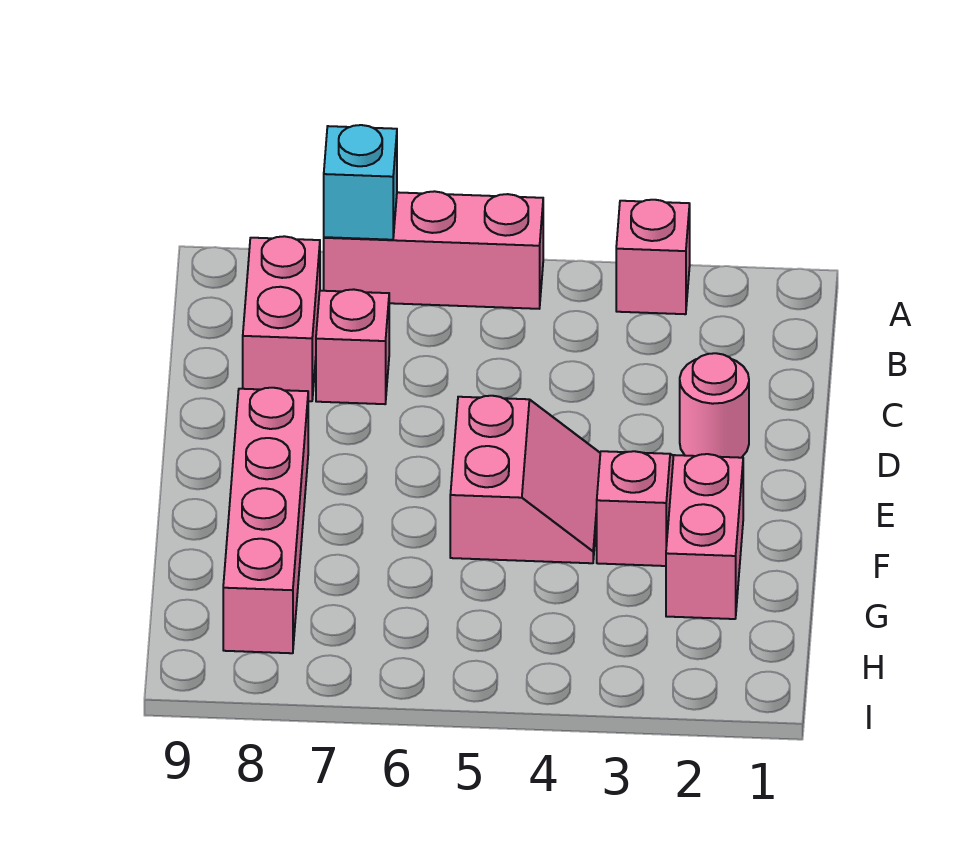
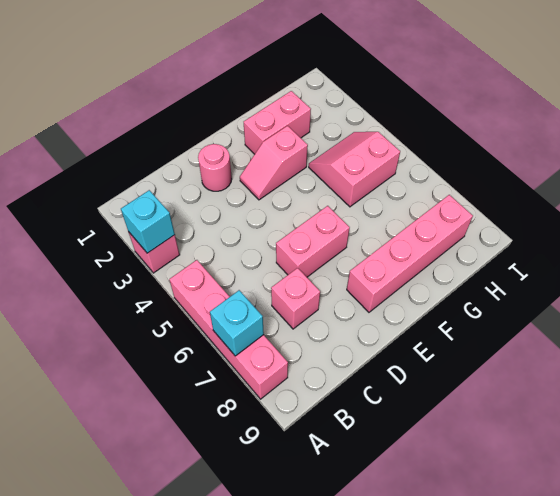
none -> cyan brick A3 level 2
pink brick A5:A7 level 1 -> pink brick A5:A8 level 1
pink brick B8:C8 level 1 -> pink brick D6:E6 level 1
pink slope E4:F5 level 1 top 5 -> pink slope G4:H5 level 1 top 5

